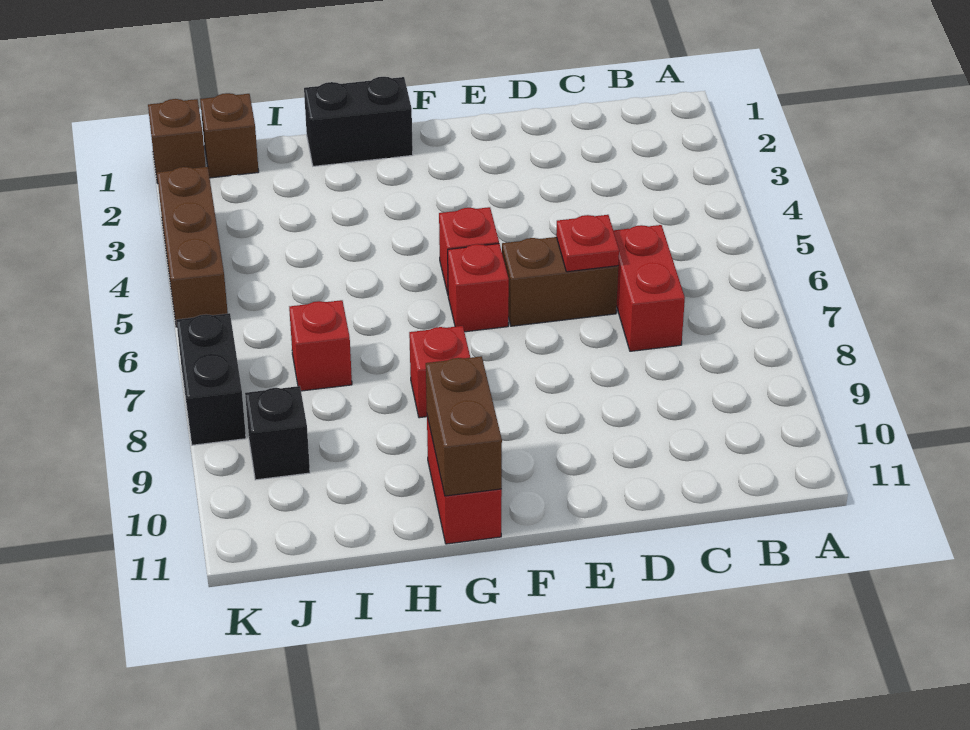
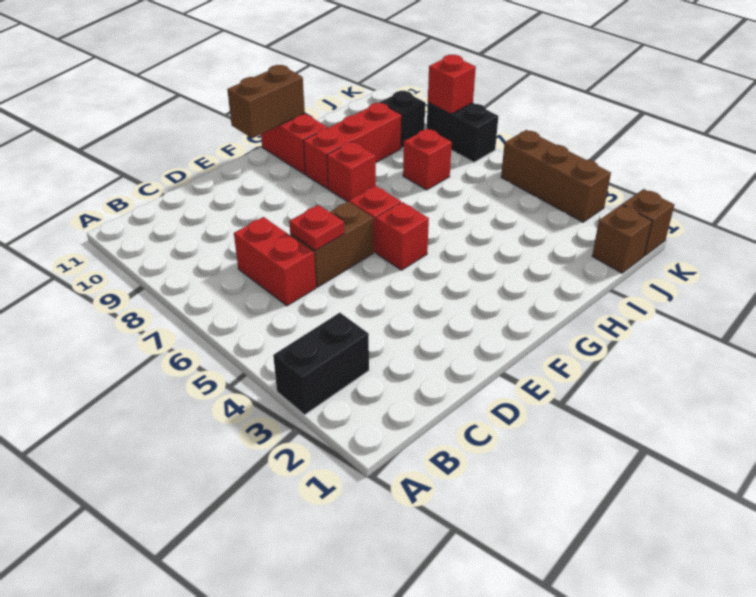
black brick G1:H1 level 1 -> black brick A3:B3 level 1
none -> red brick G9:I9 level 1
brown brick G10:G11 level 2 -> brown brick F11:G11 level 2
none -> red brick K8 level 2

